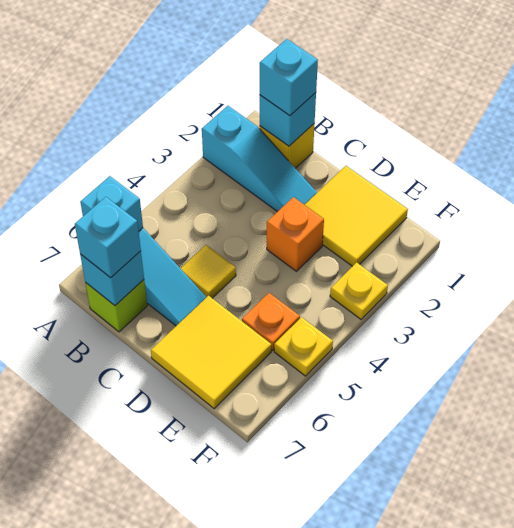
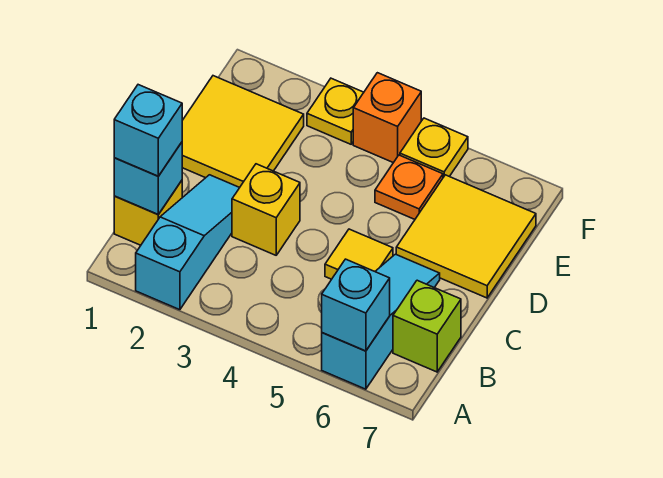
cyan brick B7 level 2 -> none
cyan brick B7 level 3 -> none
none -> yellow brick C3 level 1
orange brick D3 level 1 -> orange brick F4 level 1

